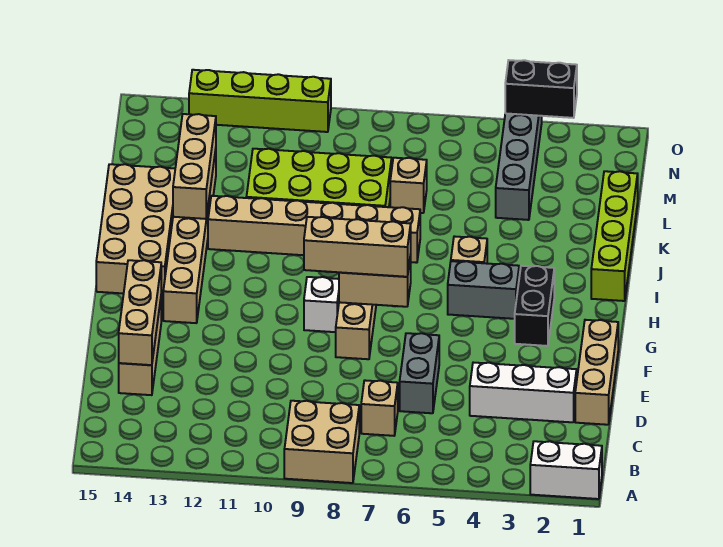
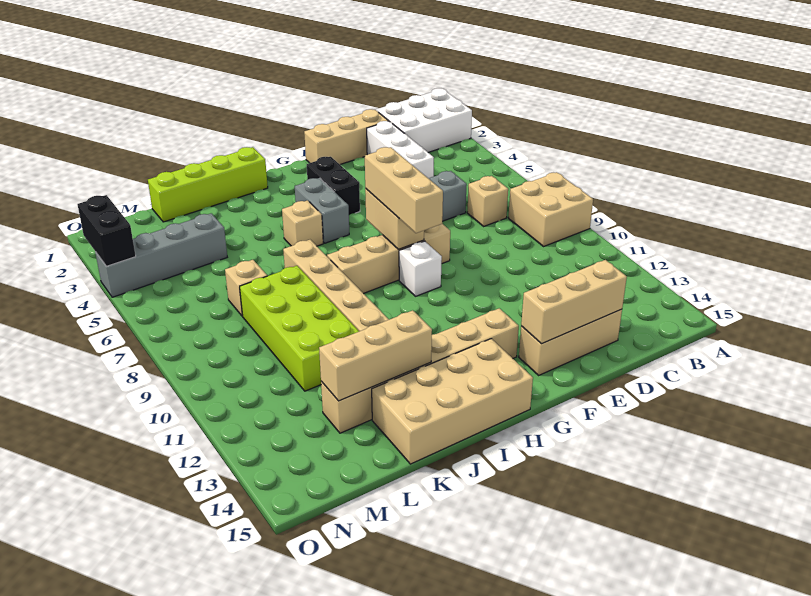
white brick A1:A2 level 1 -> white brick A1:C2 level 1
black brick G3:H3 level 1 -> black brick G3:G4 level 1
lime brick O10:O13 level 1 -> none

